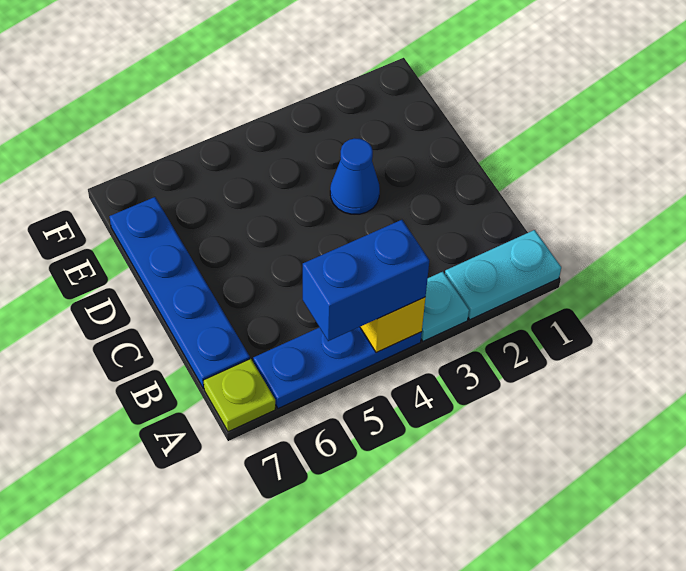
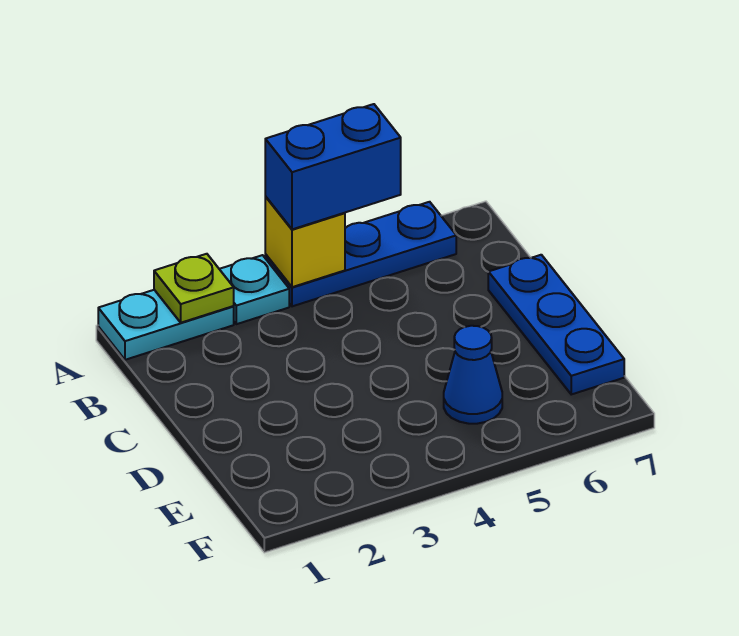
lime plate A7 level 1 -> lime plate A2 level 2
blue plate B7:E7 level 1 -> blue plate C7:E7 level 1
blue cone D3 level 1 -> blue cone E5 level 1

